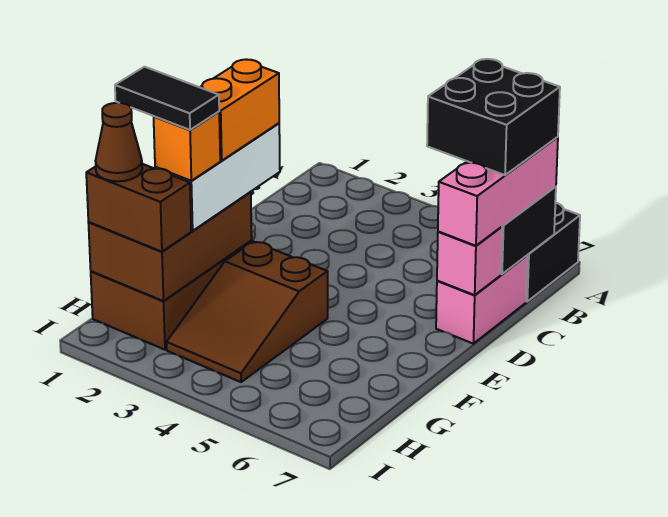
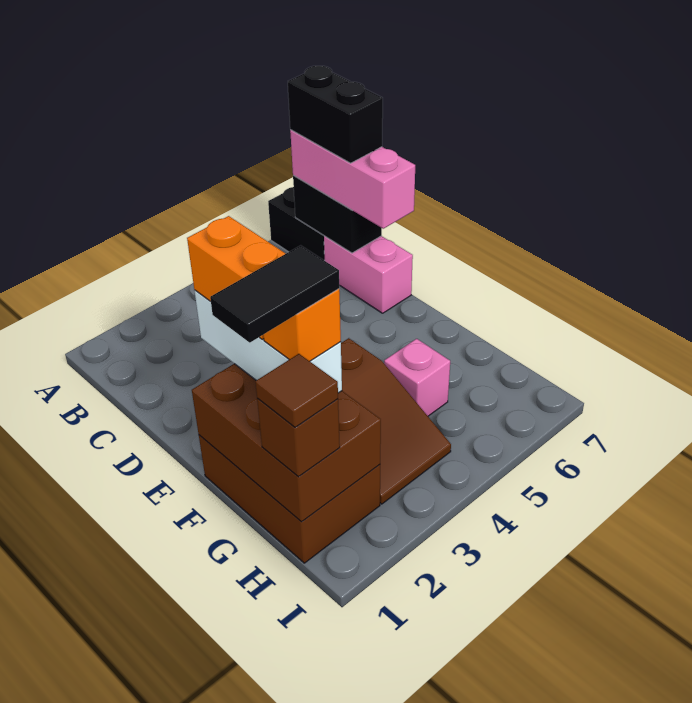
black brick B6:C7 level 4 -> black brick B7:C7 level 4
pink brick D7 level 2 -> pink brick G5 level 1
brown brick H1:H2 level 3 -> brown brick H1 level 3
brown cone H1 level 4 -> brown tile H1 level 4

